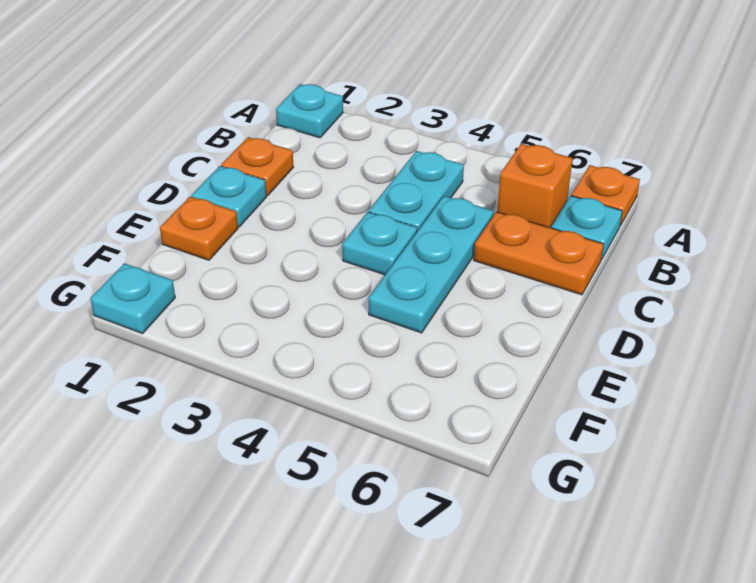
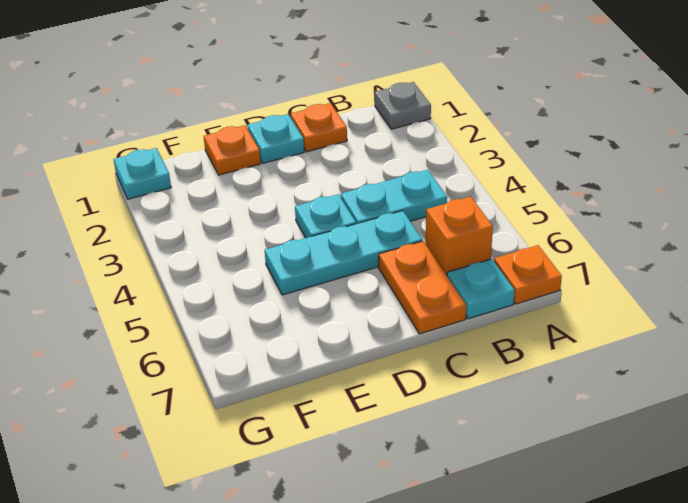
cyan plate A1 level 1 -> grey plate A1 level 1

